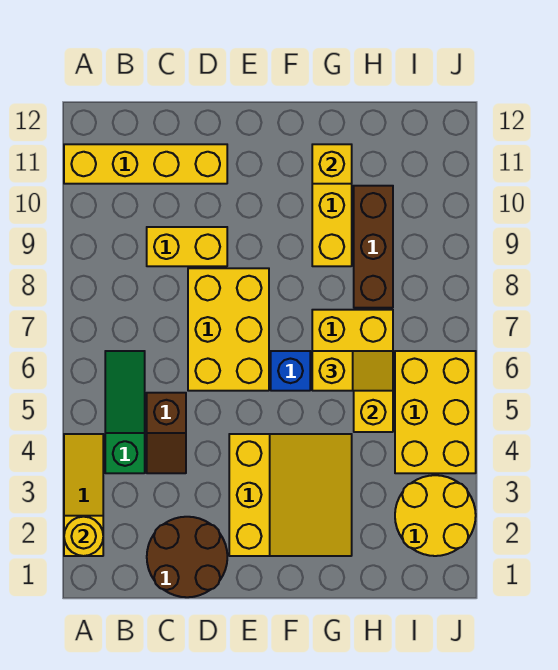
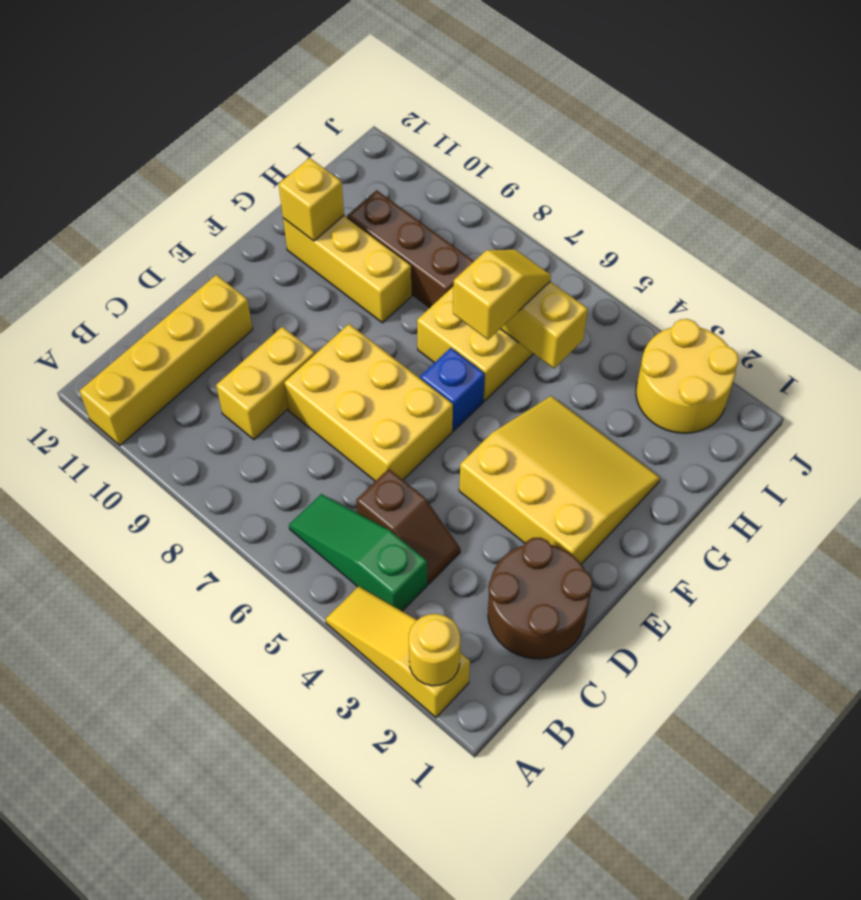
yellow brick I4:J6 level 1 -> none

